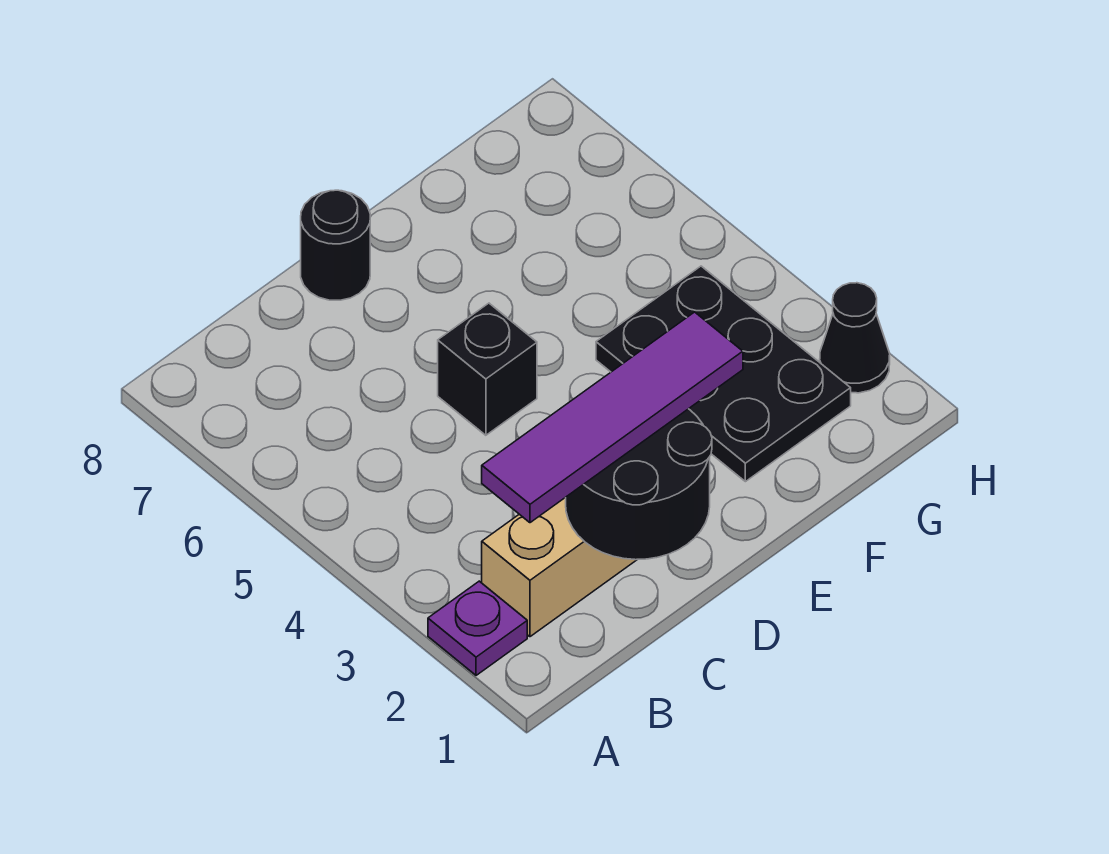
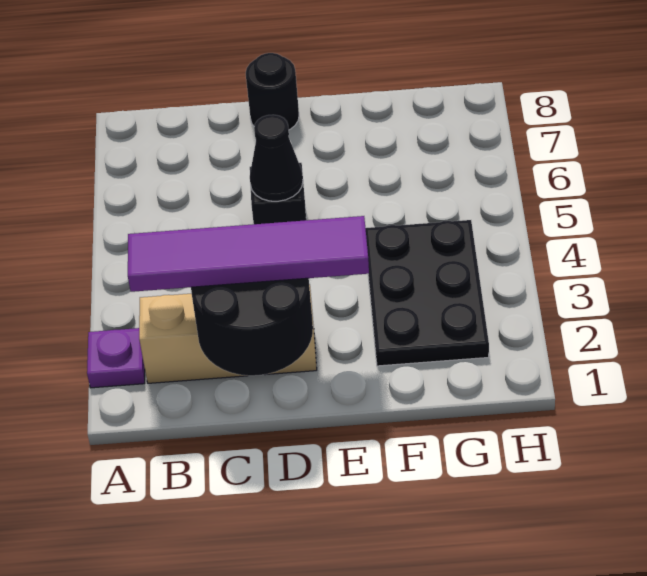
black cone H2 level 1 -> black cone D5 level 2

